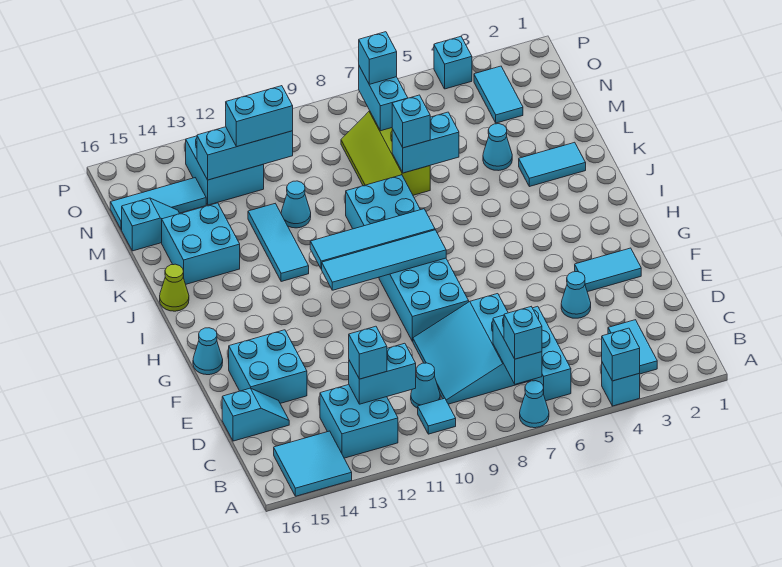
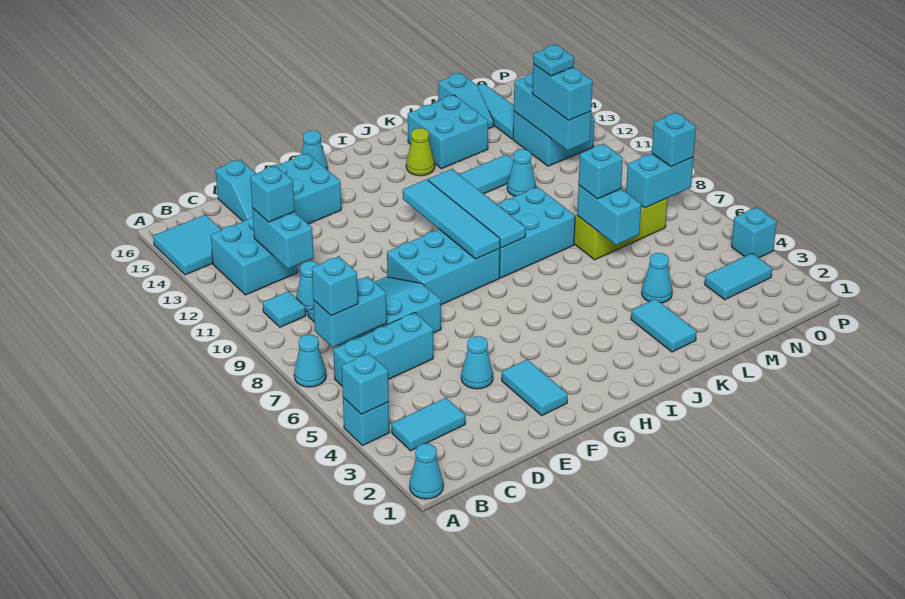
none -> cyan cone A1 level 1
lime cone J16 level 1 -> lime cone J14 level 1
none -> cyan plate N12 level 4

